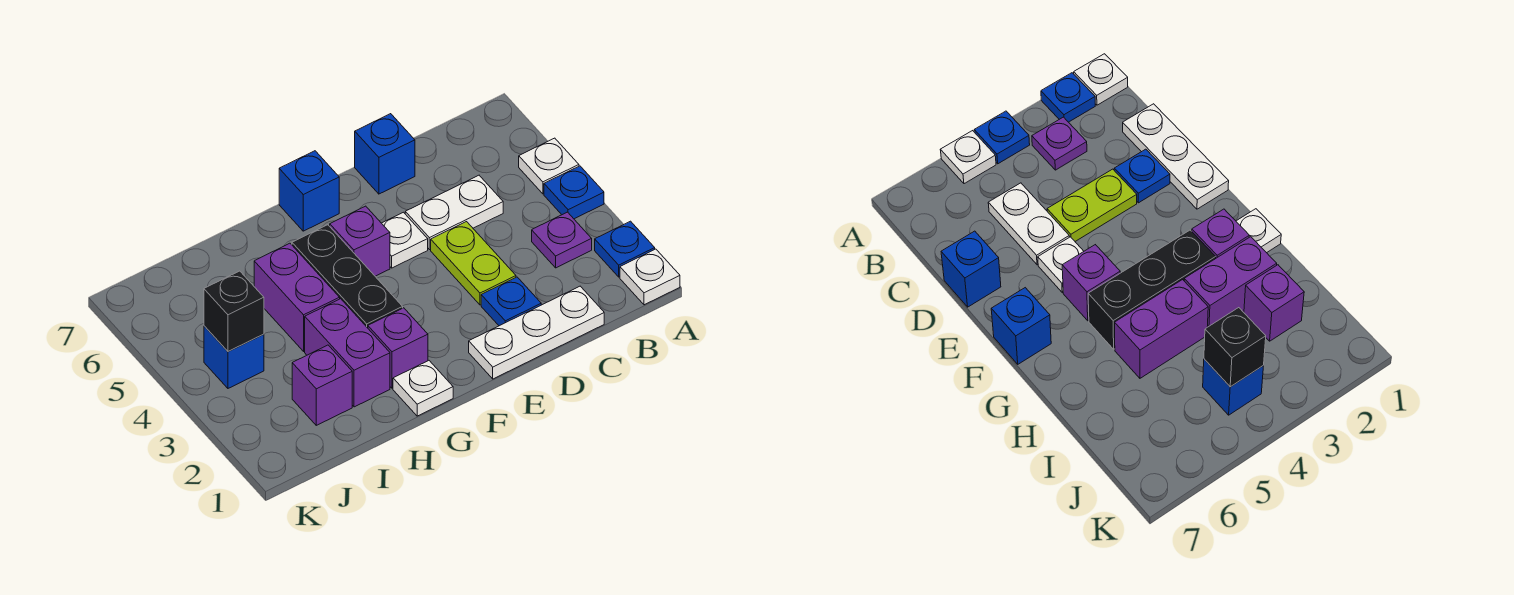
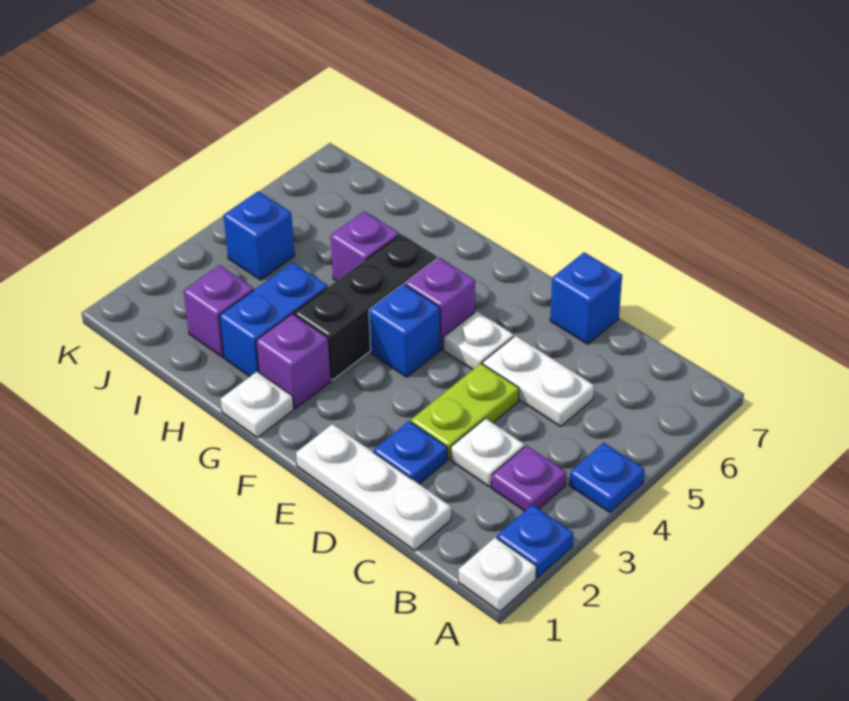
white plate A5 level 1 -> white plate C3 level 1
blue brick F7 level 1 -> blue brick F4 level 1
purple brick H2:H3 level 1 -> blue brick H2:H3 level 1
purple brick H4:H5 level 1 -> purple brick H5 level 1
black brick J4 level 2 -> none

